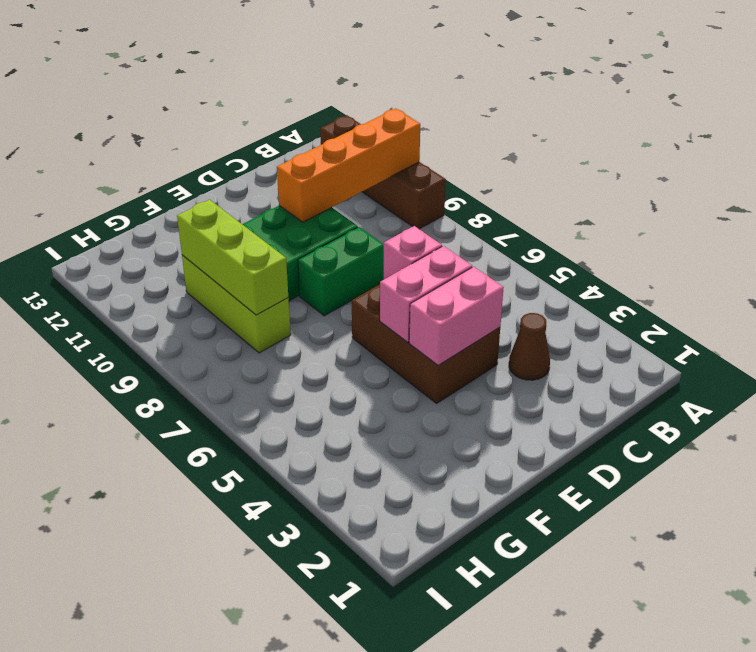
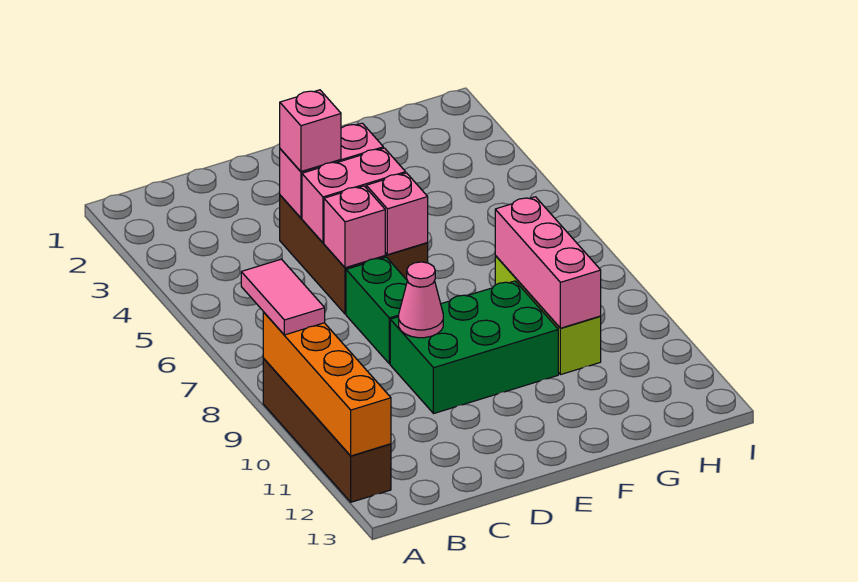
none -> pink tile A8:A9 level 3
orange brick A10:D10 level 2 -> orange brick A9:A12 level 2
brown cone C3 level 1 -> none
none -> pink brick D4 level 3
green brick D8:E8 level 1 -> green brick D7:D8 level 1
none -> pink cone D9 level 2
none -> pink brick E6 level 2
lime brick G8:G10 level 2 -> pink brick G8:G10 level 2

